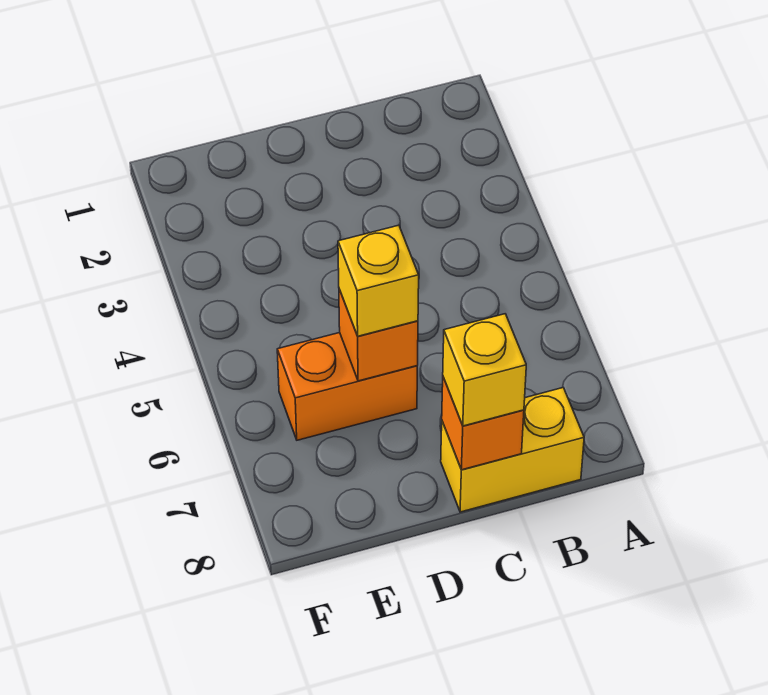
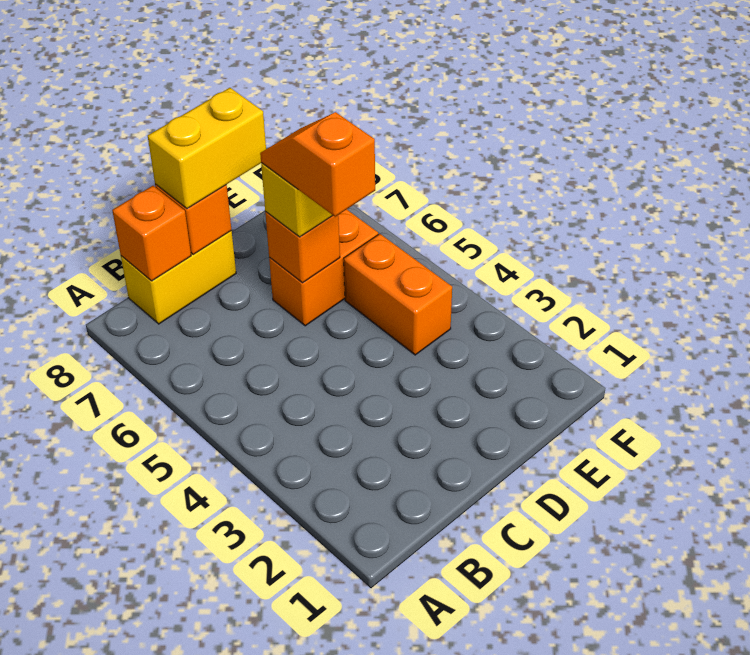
none -> orange brick B8 level 2
yellow brick C8 level 3 -> yellow brick C8:D8 level 3
none -> orange slope D5:D6 level 4 top 5
none -> orange brick E4:E5 level 1

